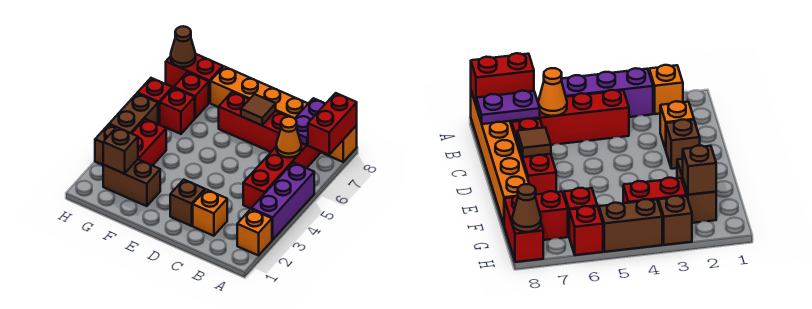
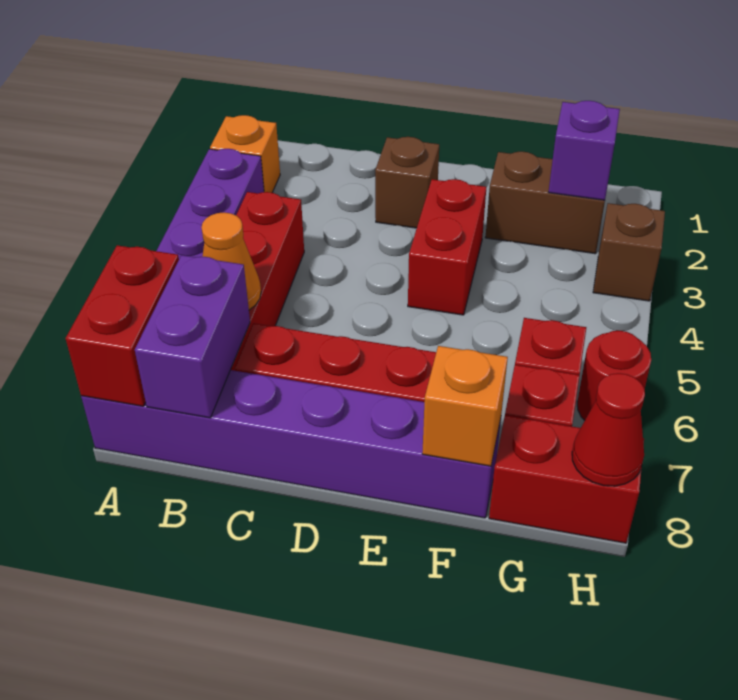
orange brick A8:F8 level 1 -> purple brick A8:F8 level 1
purple plate B7:B8 level 2 -> purple brick B7:B8 level 2
orange brick C2 level 1 -> orange brick F8 level 2
brown tile D7 level 2 -> none
brown brick G2 level 2 -> purple brick G2 level 2
red brick G3:G4 level 1 -> red brick E3:E4 level 1
brown brick H4:H5 level 1 -> none
red brick H6 level 1 -> red round brick H6 level 1
brown cone H8 level 2 -> red cone H8 level 2

